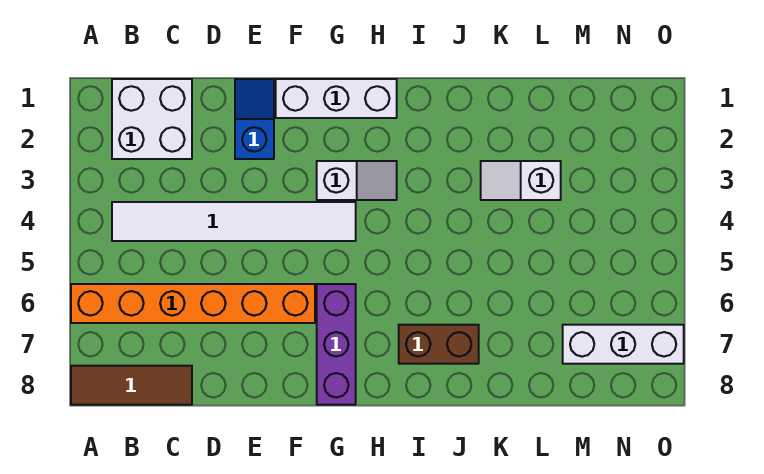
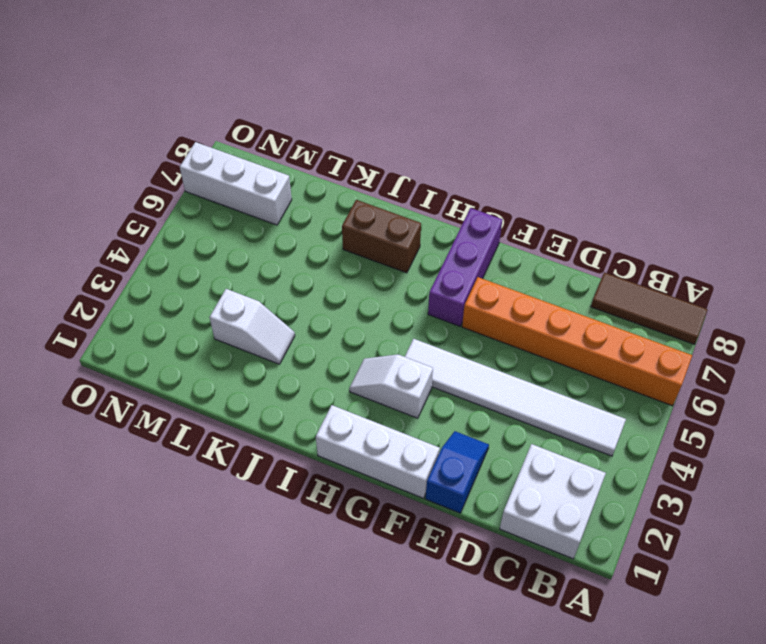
blue slope E1:E2 level 1 top 2 -> blue slope E1:E2 level 1 top 1

